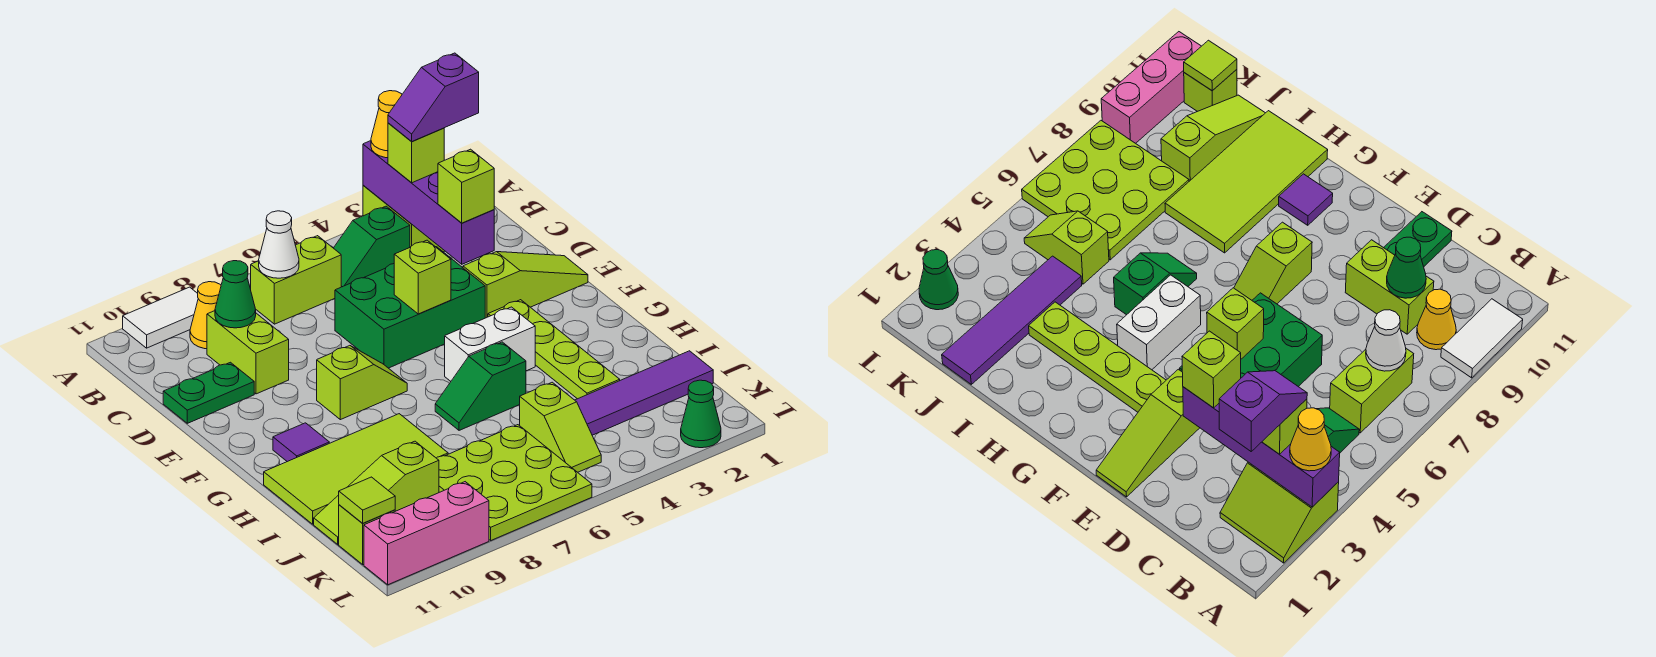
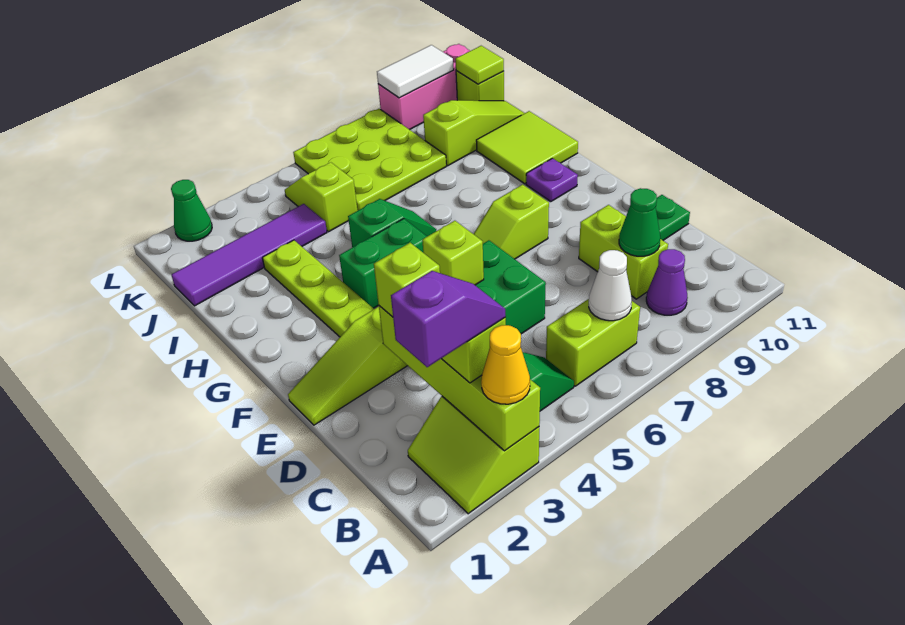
purple brick A3:D3 level 2 -> lime brick A3:D3 level 2
white tile A9:A10 level 1 -> white tile L9:L10 level 2
yellow cone B9 level 1 -> purple cone B9 level 1
white brick G4:G5 level 1 -> green brick G4:G5 level 1
purple tile G10 level 1 -> purple plate G10 level 1
lime tile H8:I11 level 1 -> lime tile H10:I11 level 1

